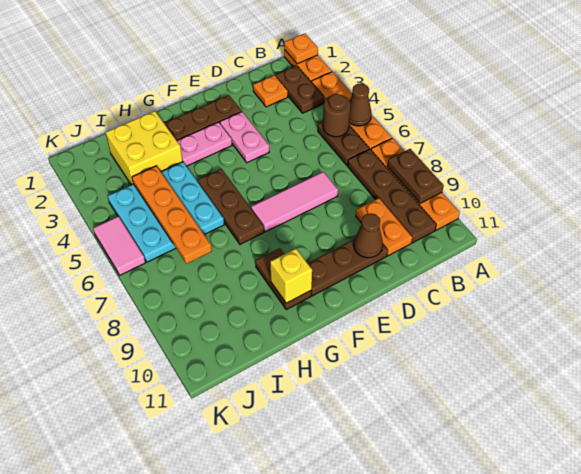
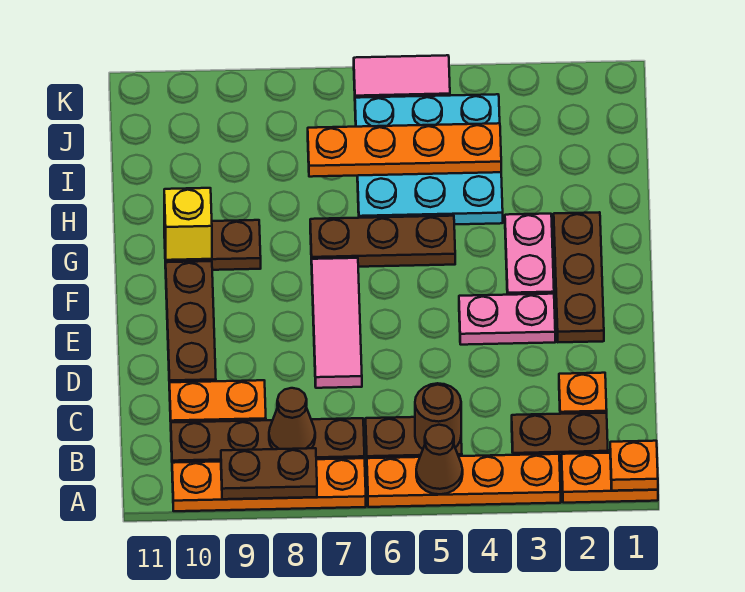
brown cone D10 level 2 -> brown cone B8 level 2
yellow brick H2:I3 level 1 -> none

